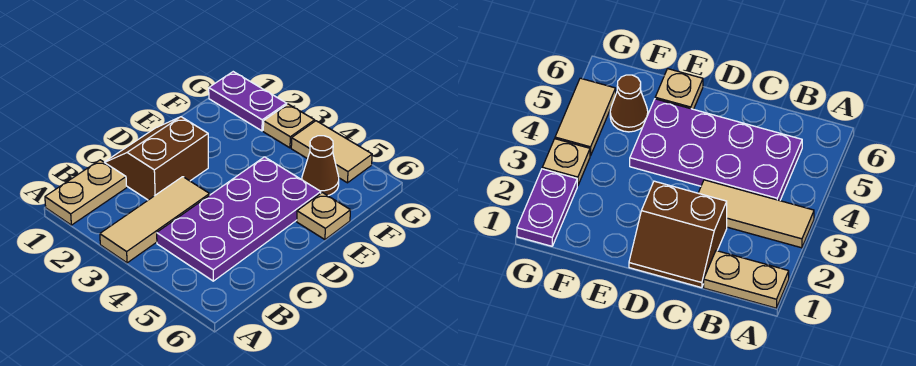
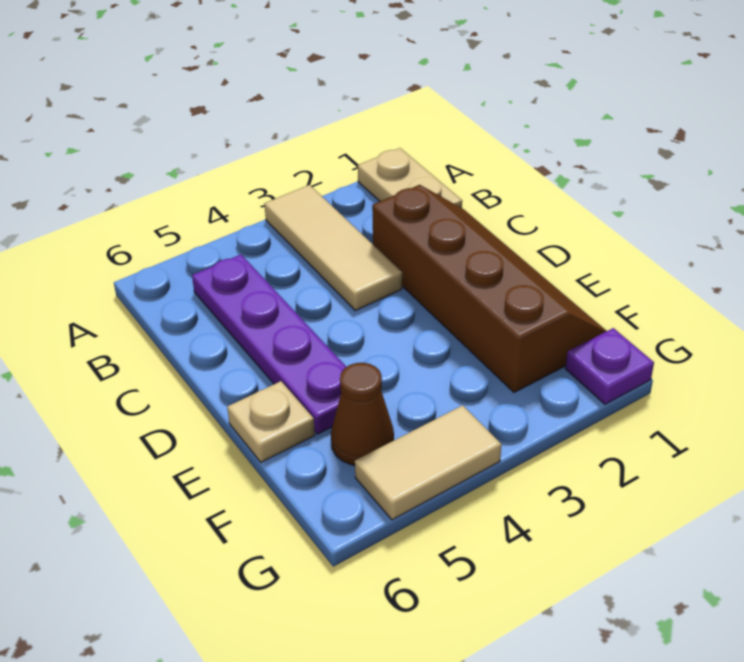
purple plate B4:E5 level 1 -> purple plate B5:E5 level 1
brown slope C1:D2 level 1 top 2 -> brown slope C1:F2 level 1 top 2
purple plate G1:G2 level 1 -> purple plate G1 level 1
tan plate G3 level 1 -> none

